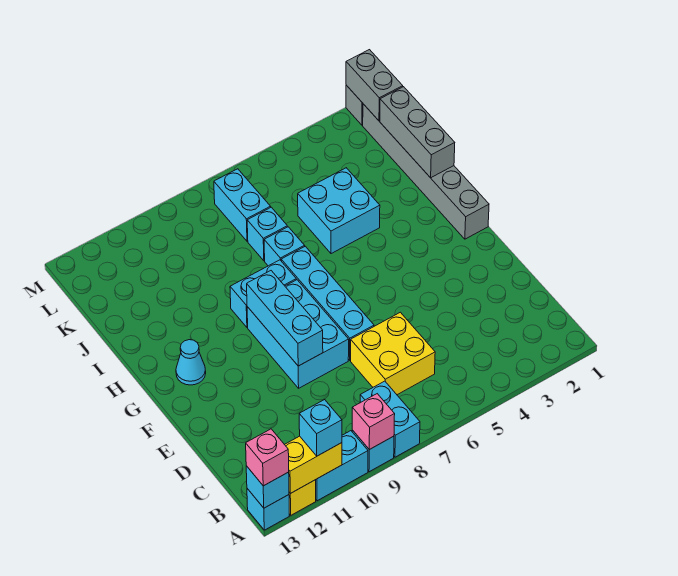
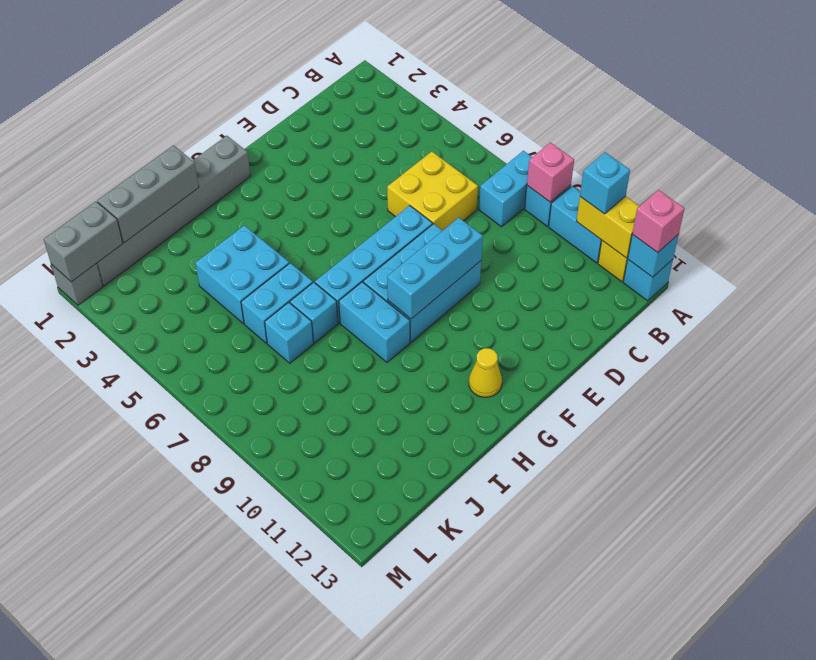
cyan cone G12 level 1 -> yellow cone G12 level 1
cyan brick K7:L7 level 1 -> cyan brick I6:J6 level 1

